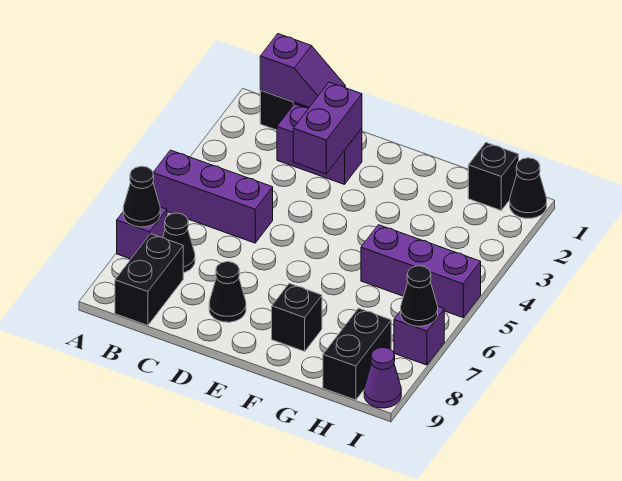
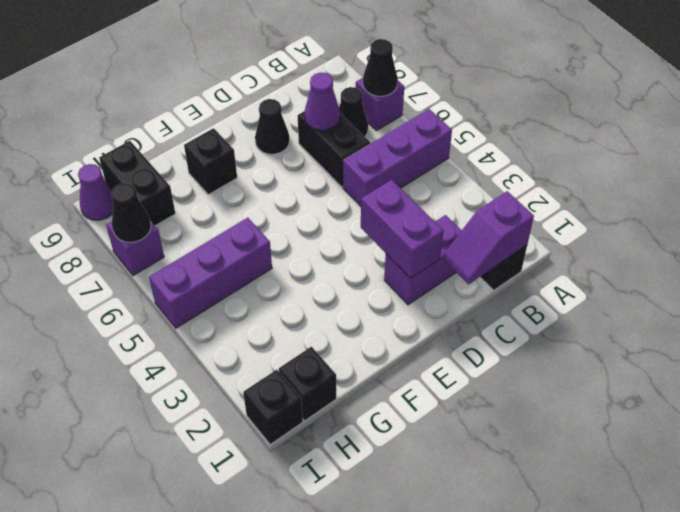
black brick B8:B9 level 1 -> black brick C6:C7 level 1
none -> purple cone C7 level 2
black cone I1 level 1 -> black brick I1 level 1

